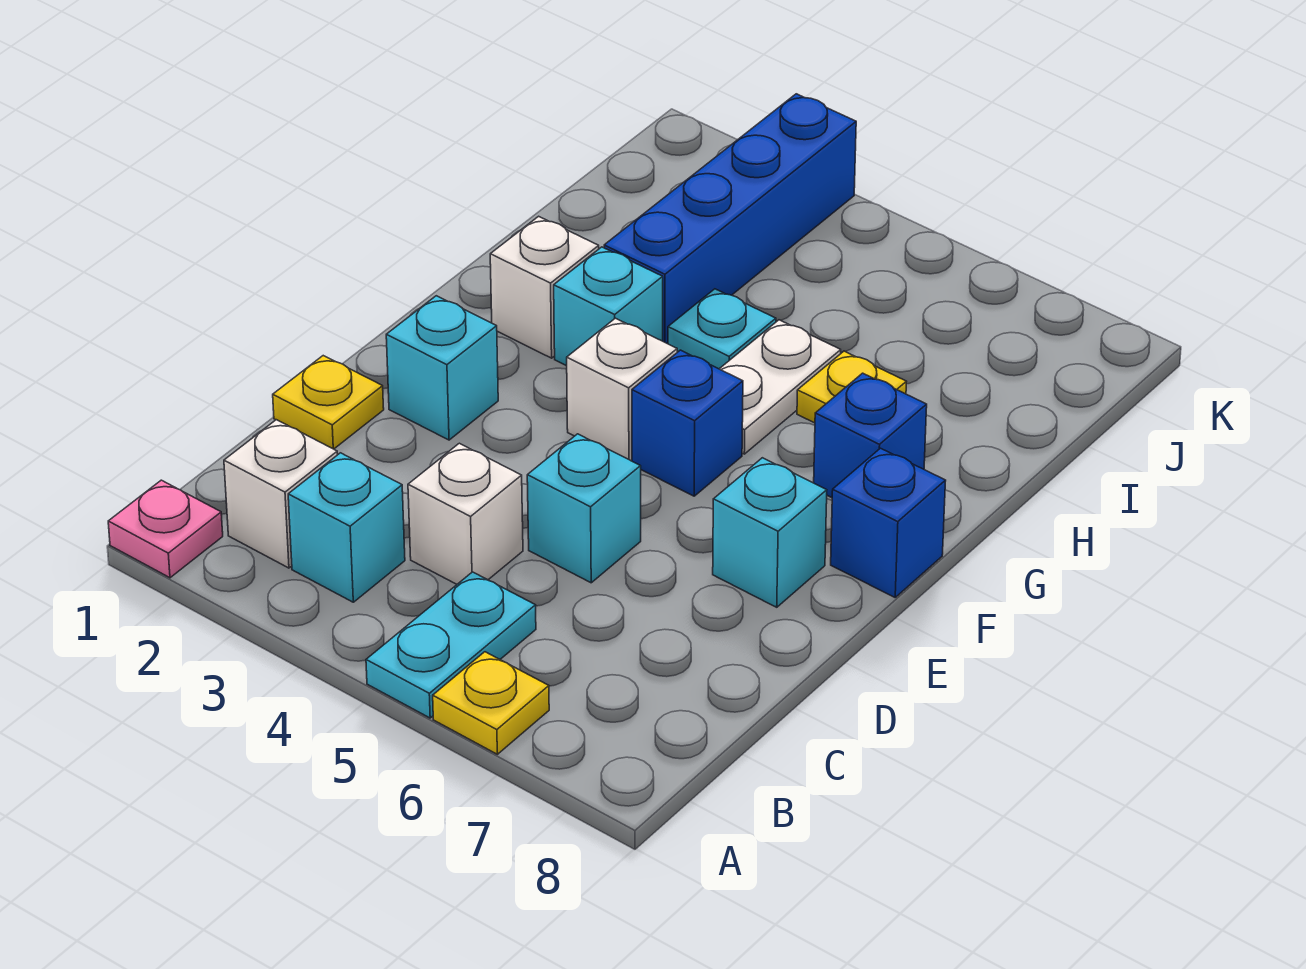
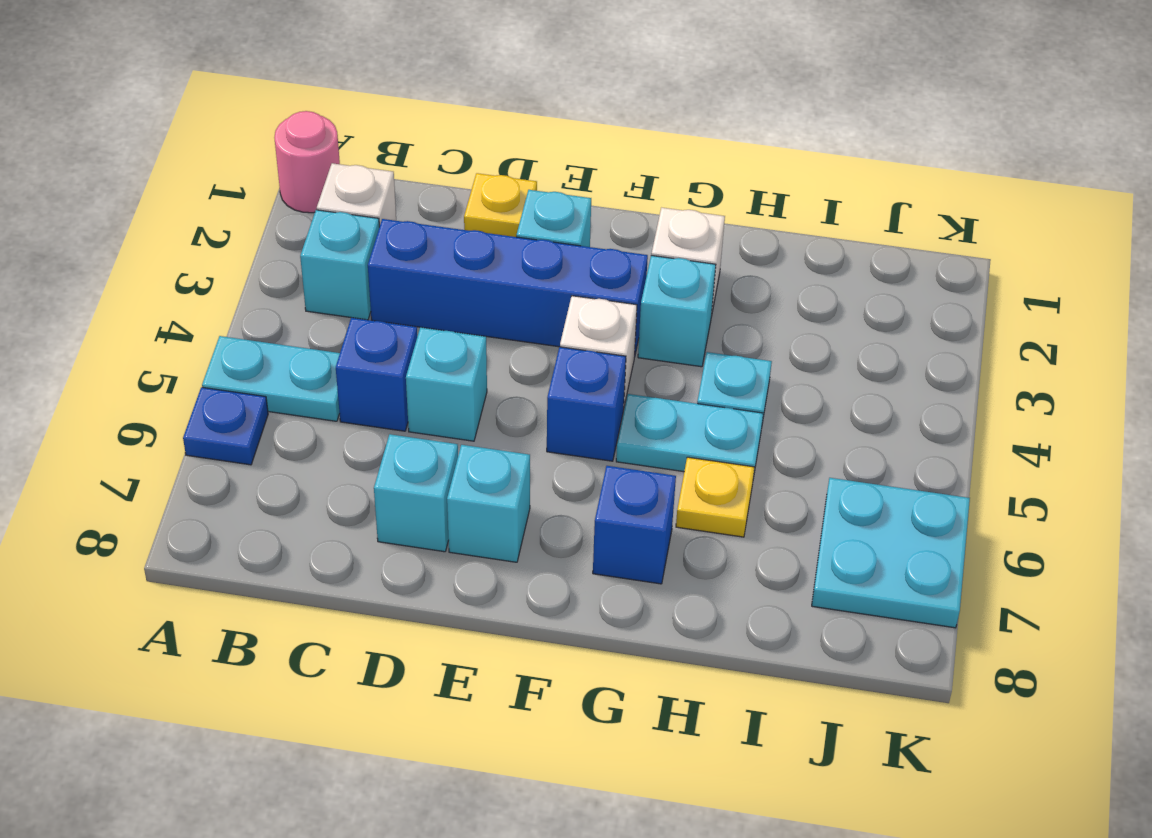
pink plate A1 level 1 -> pink round brick A1 level 1
yellow plate A6 level 1 -> blue plate A6 level 1
white brick C4 level 1 -> none
none -> cyan brick D7 level 1
blue brick F8 level 1 -> blue brick C5 level 1
white plate G5:H5 level 1 -> cyan plate G5:H5 level 1
blue brick H3:K3 level 1 -> blue brick C3:F3 level 1
none -> cyan plate J6:K7 level 1

